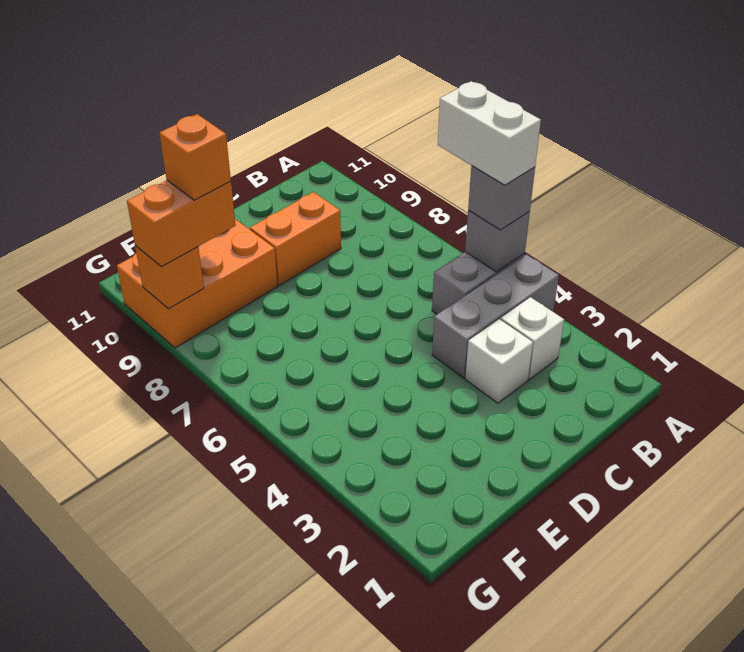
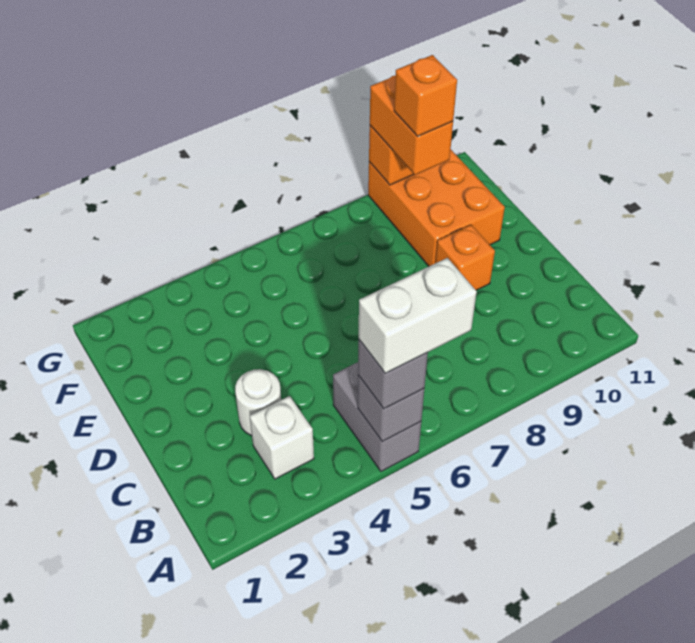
grey brick A4:C4 level 1 -> none
white brick C3 level 1 -> white round brick C3 level 1
orange brick C9:D9 level 1 -> orange brick D9 level 1

